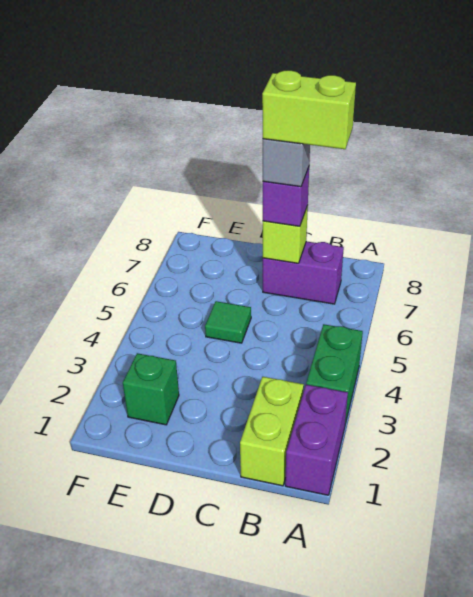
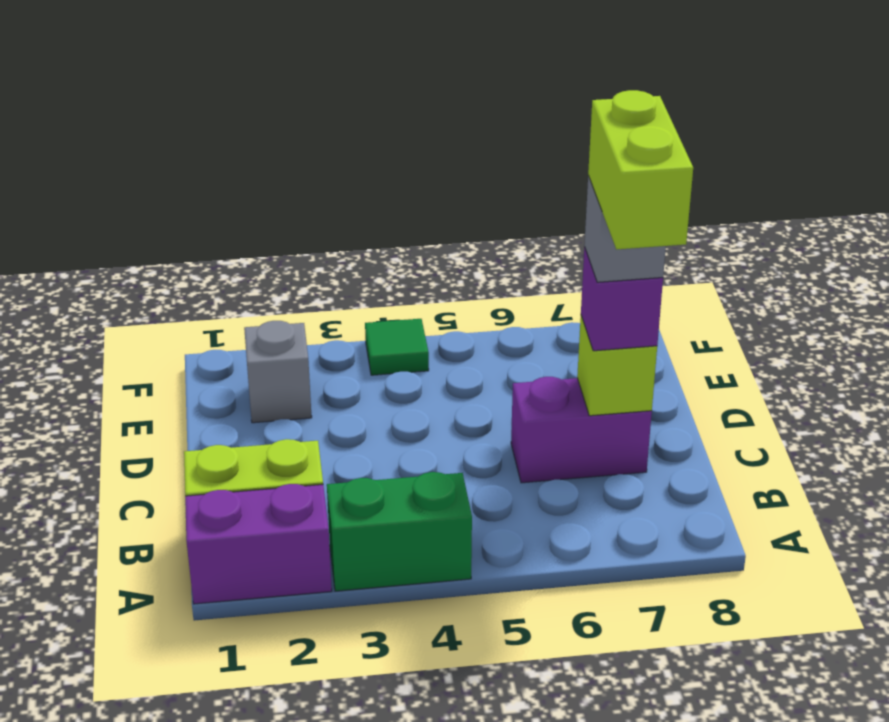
purple brick B7:C7 level 1 -> purple brick C6:C7 level 1
green tile D5 level 1 -> green tile F4 level 1
green brick E2 level 1 -> grey brick E2 level 1

